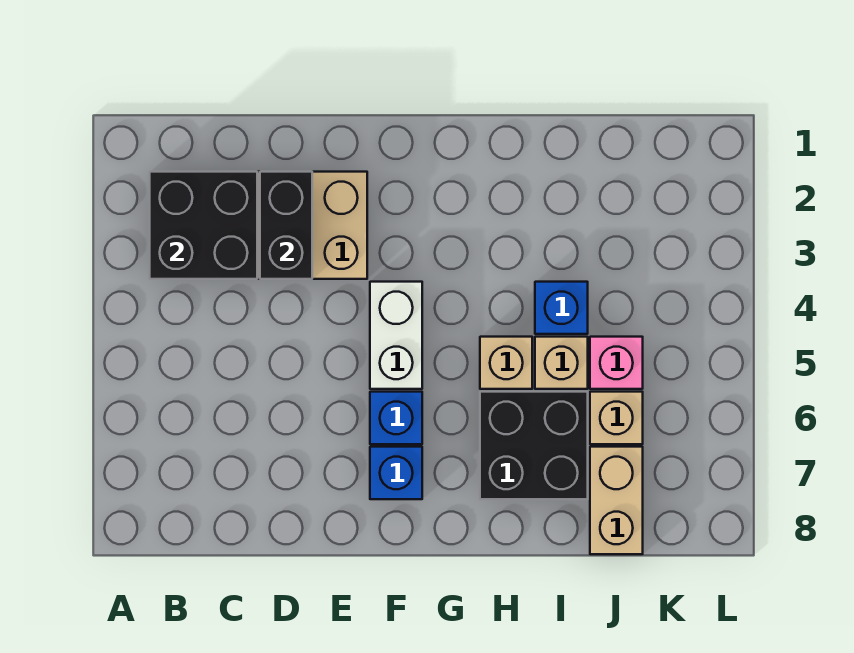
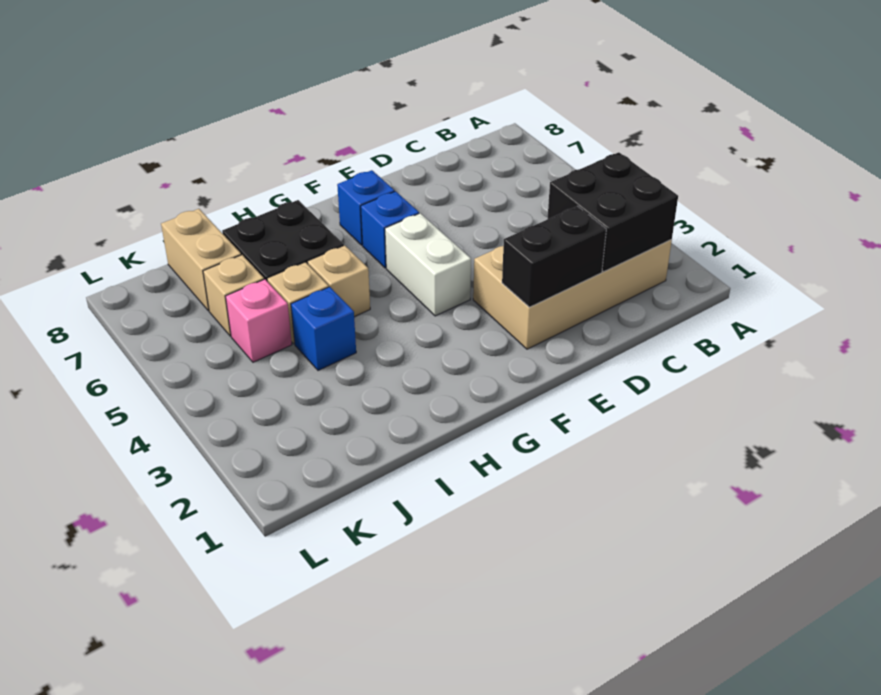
black brick D2:D3 level 2 -> black brick D2:E2 level 2

